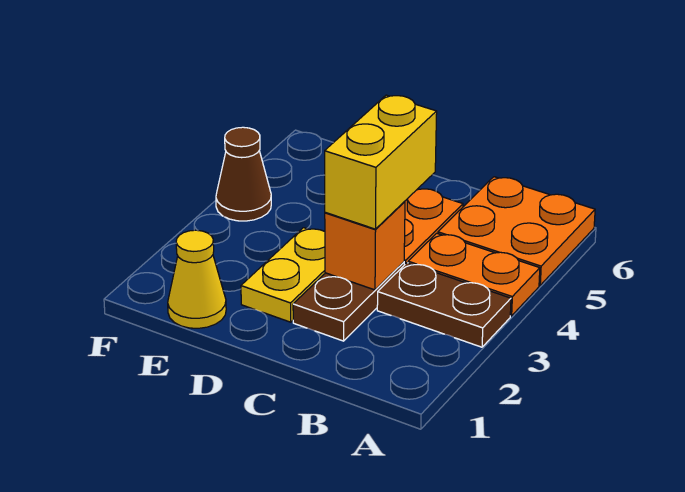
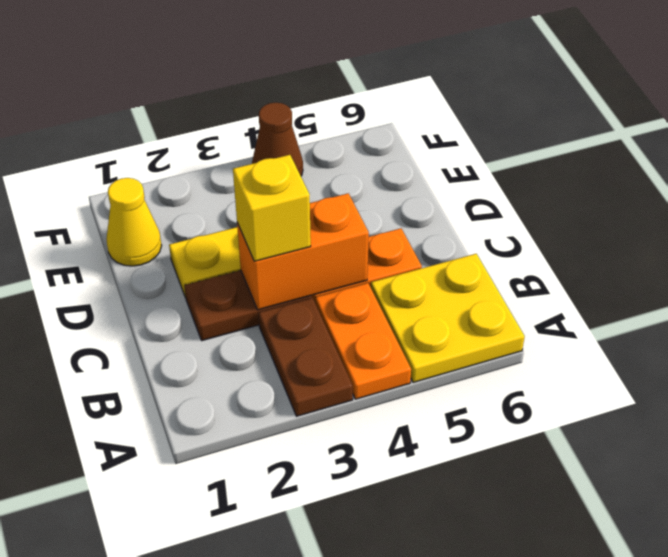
orange plate A5:B6 level 1 -> yellow plate A5:B6 level 1
orange brick C3 level 2 -> orange brick C3:C4 level 2
yellow brick C3:C4 level 3 -> yellow brick C3 level 3

